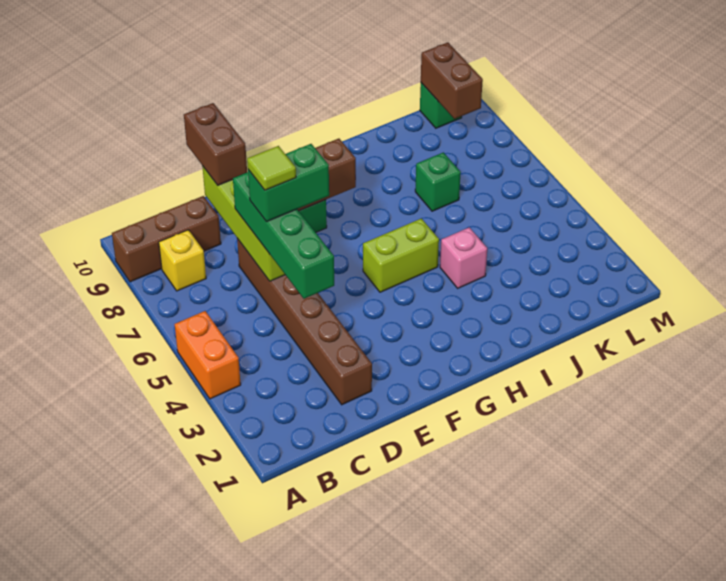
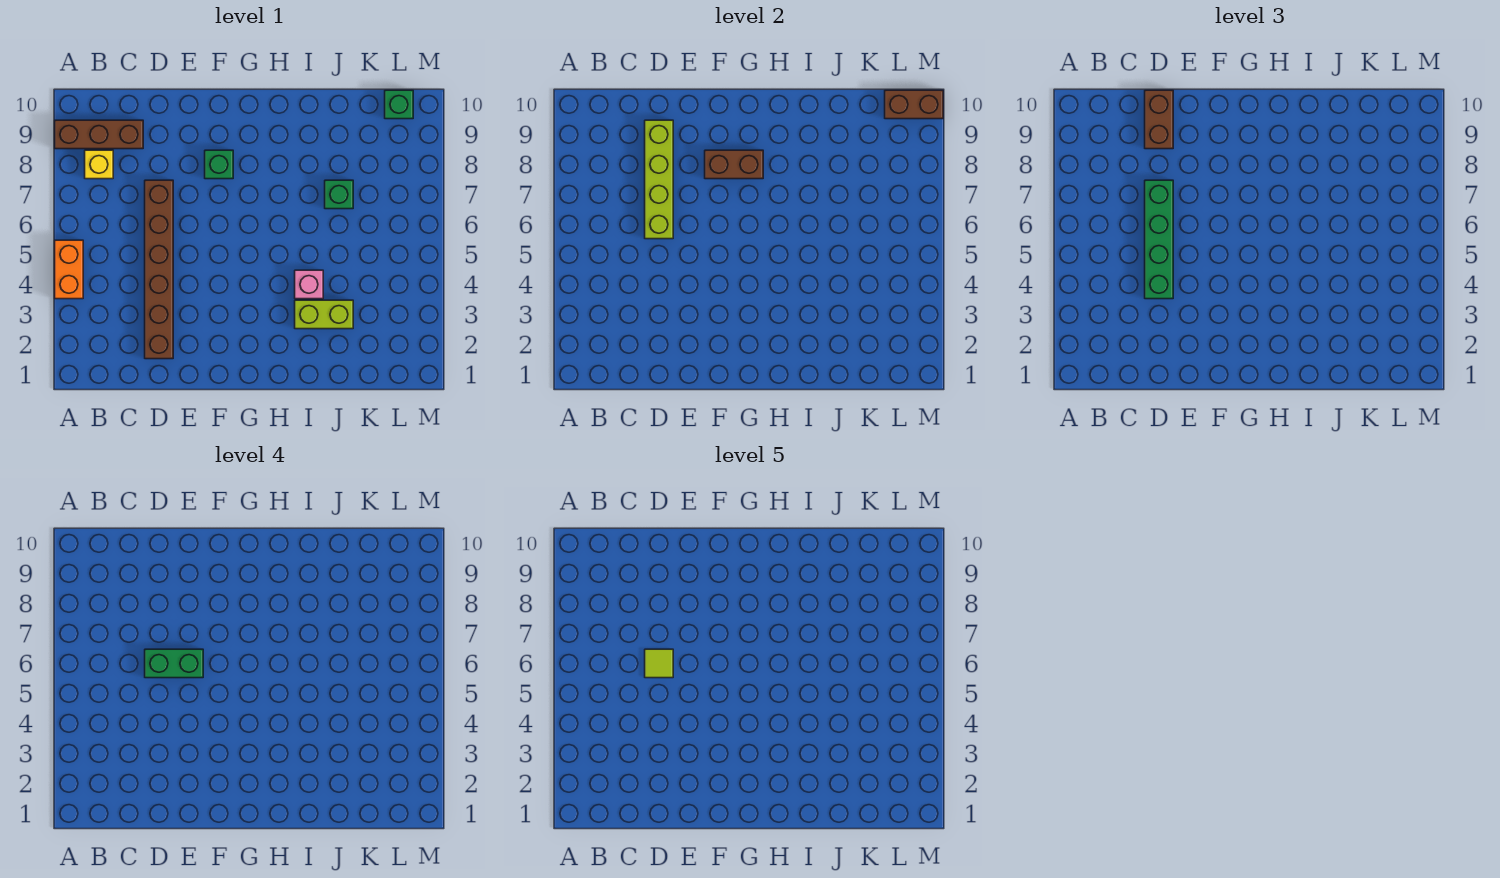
lime brick G5:H5 level 1 -> lime brick I3:J3 level 1
brown brick L9:L10 level 2 -> brown brick L10:M10 level 2

